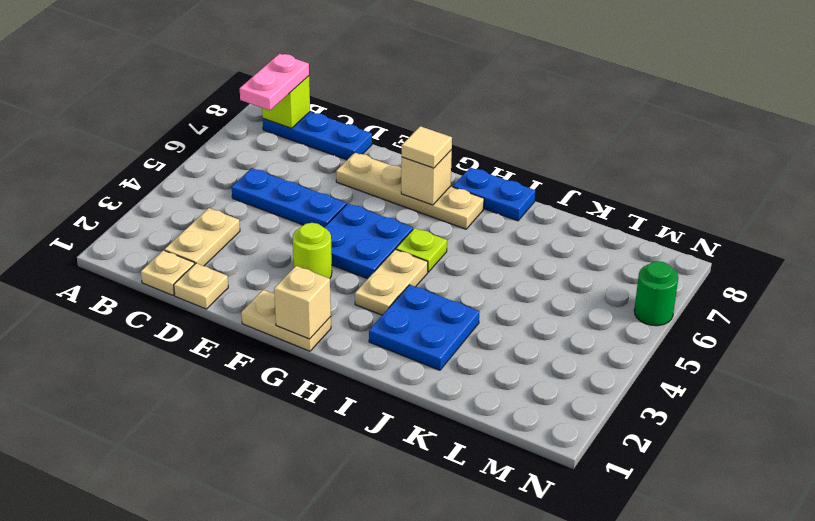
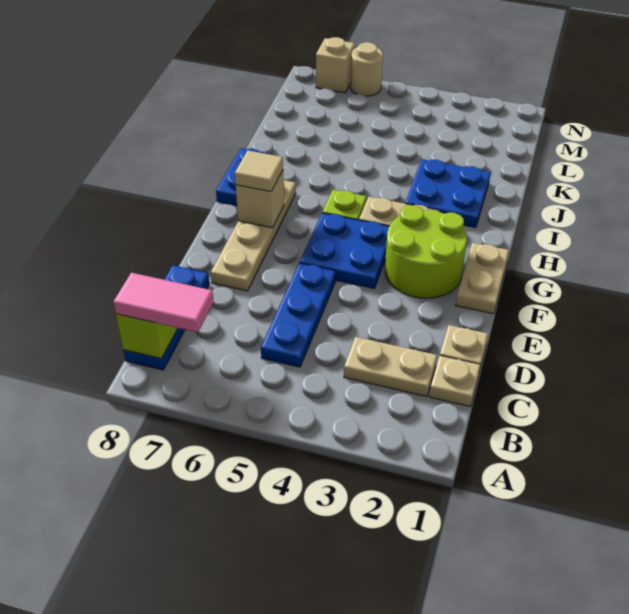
pink plate B7:B8 level 3 -> pink tile B7:B8 level 3
lime round brick F3 level 1 -> lime round brick F2:G3 level 1
tan brick G1 level 2 -> tan brick N7 level 1
green round brick N6 level 1 -> tan round brick N6 level 1

